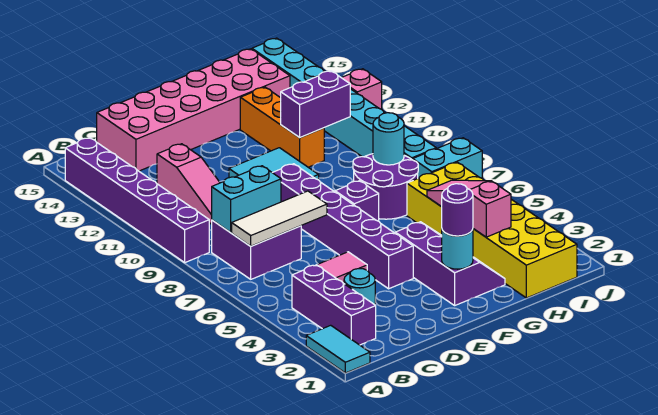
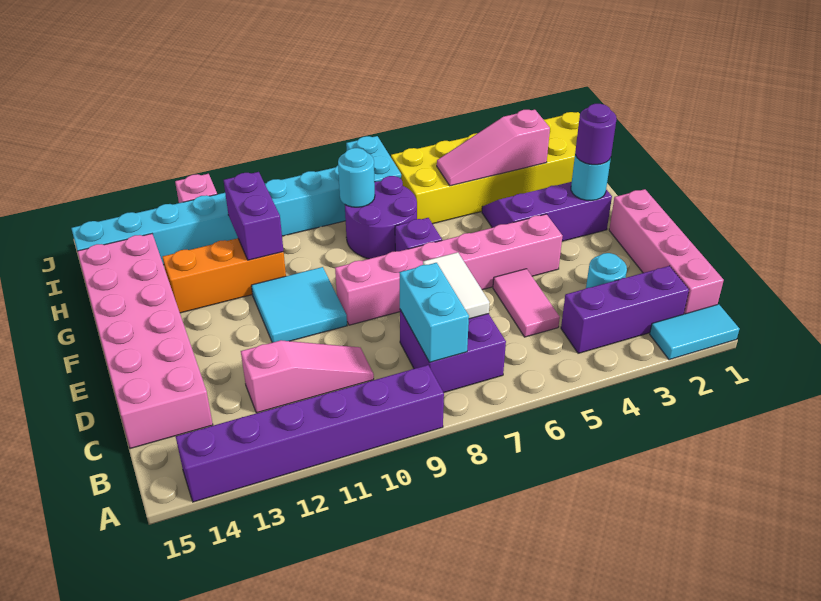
none -> pink brick B1:E1 level 1
white tile B7:D7 level 2 -> white tile C7:D7 level 2
purple brick E4:E9 level 1 -> pink brick E4:E9 level 1

